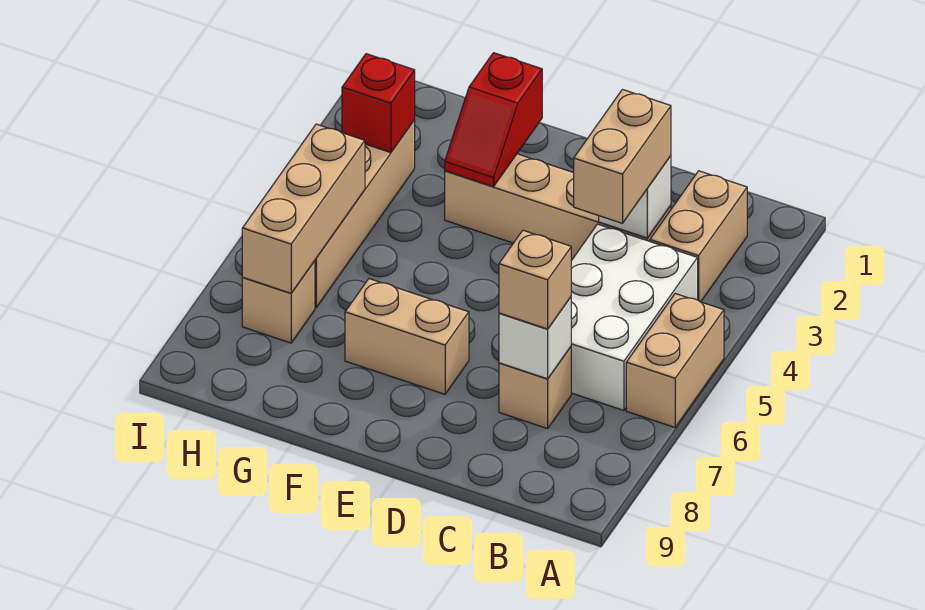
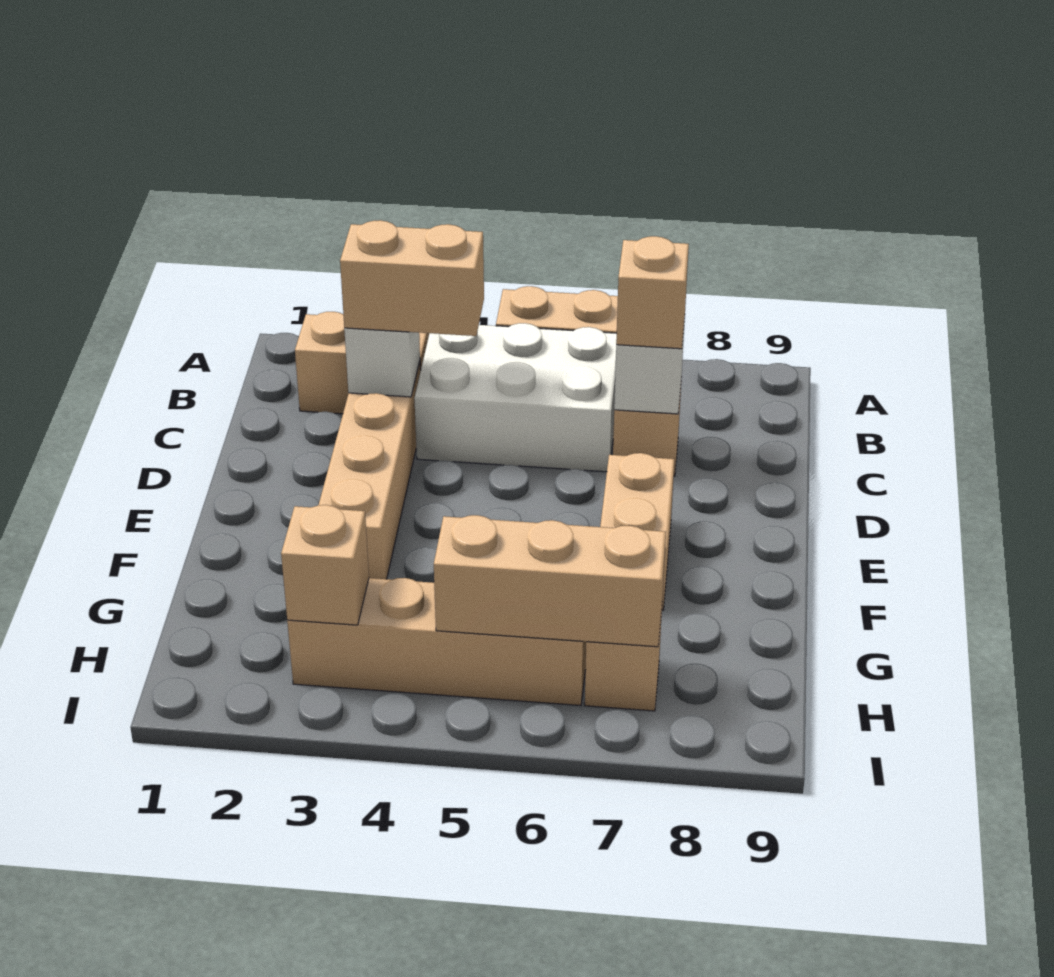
red slope F2:F3 level 2 top 2 -> none
red brick H3 level 2 -> tan brick H3 level 2

